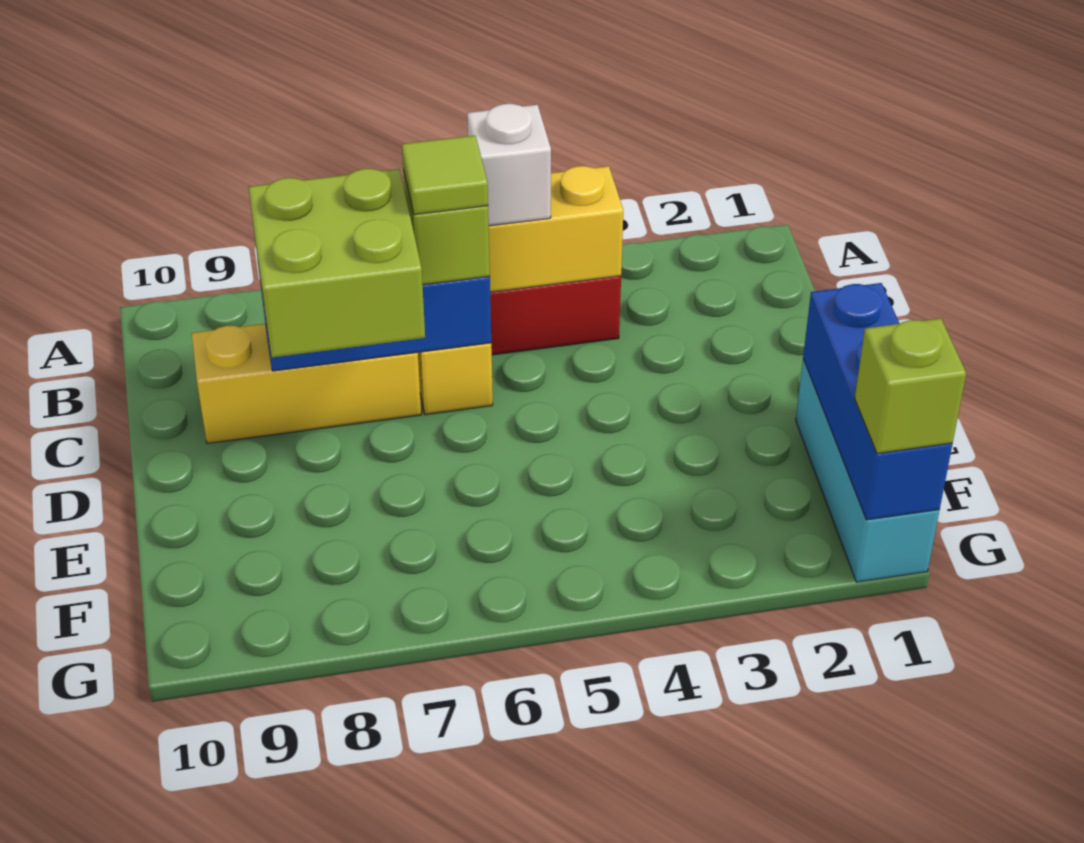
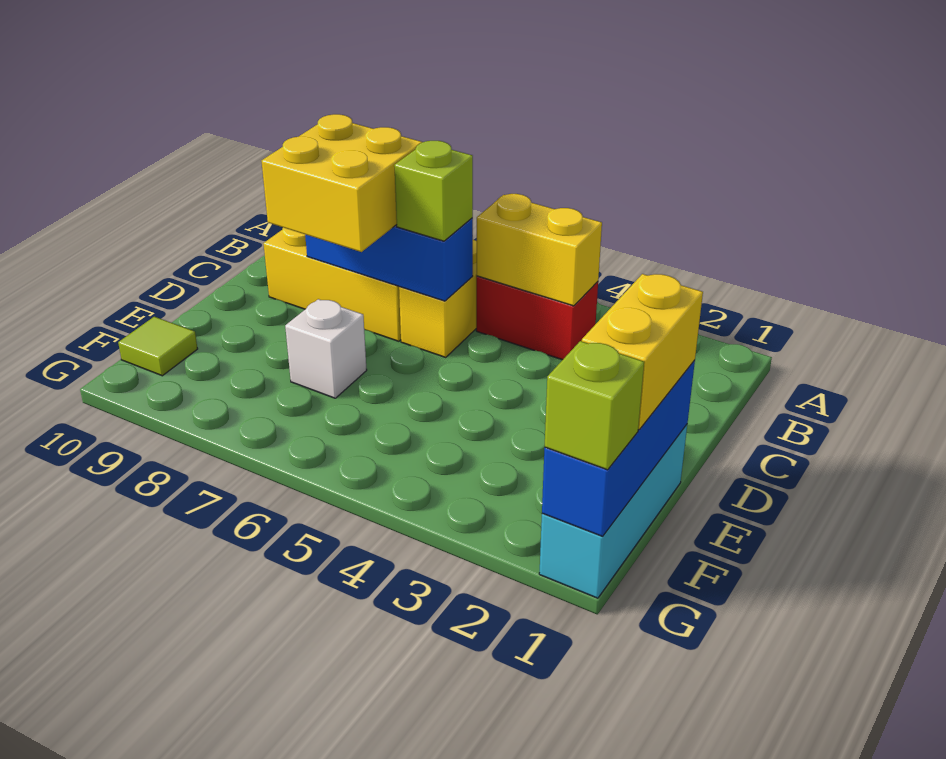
white brick B5 level 3 -> white brick E7 level 1
lime tile C6 level 4 -> lime tile F10 level 1
lime brick C7:D8 level 3 -> yellow brick C7:D8 level 3
none -> yellow brick E1:F1 level 3

